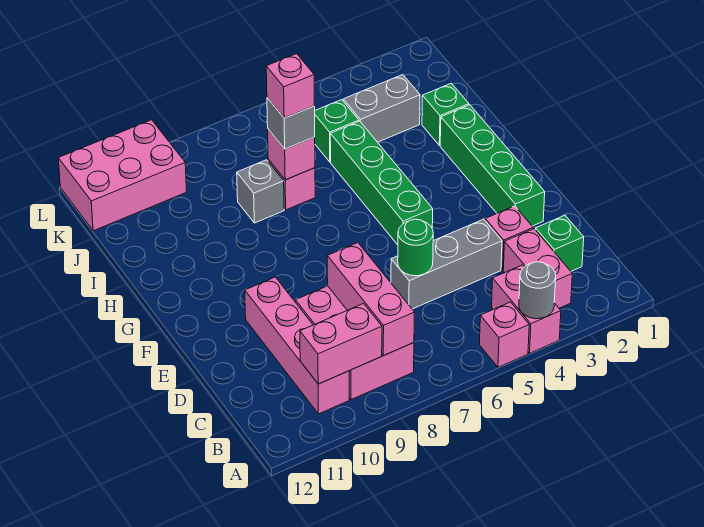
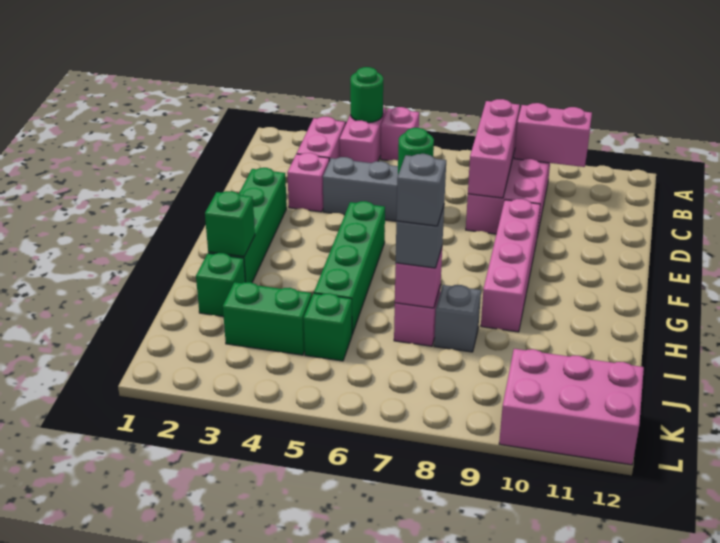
grey round brick A4 level 2 -> green round brick A4 level 2
pink brick B10:E10 level 1 -> pink brick E9:H9 level 1
green brick C2 level 1 -> green brick H2 level 2
pink brick I7 level 4 -> grey brick I7 level 4
grey brick J3:J4 level 1 -> green brick J3:J4 level 1

